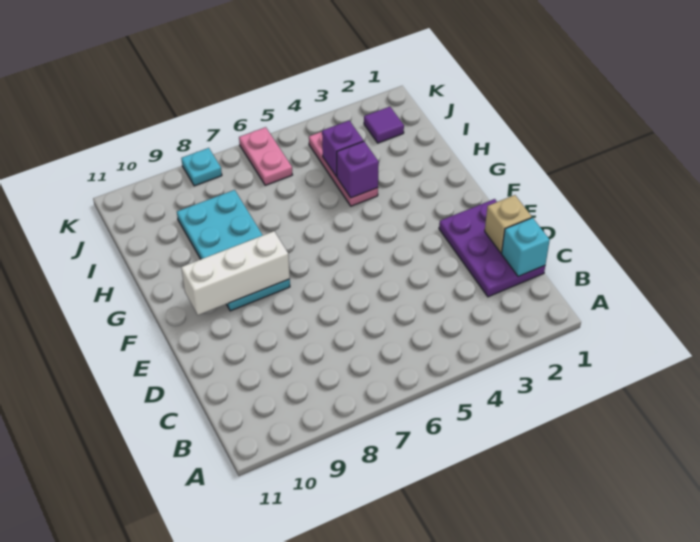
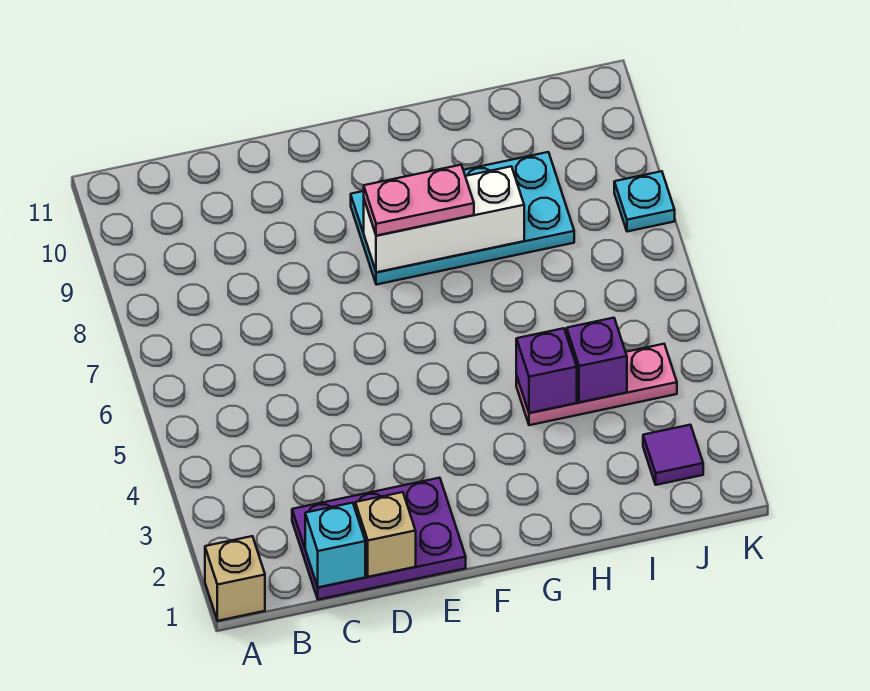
none -> tan brick A1 level 1
white brick F8:F10 level 2 -> white brick F8:H8 level 2
pink plate J6:K6 level 1 -> pink plate F8:G8 level 3

